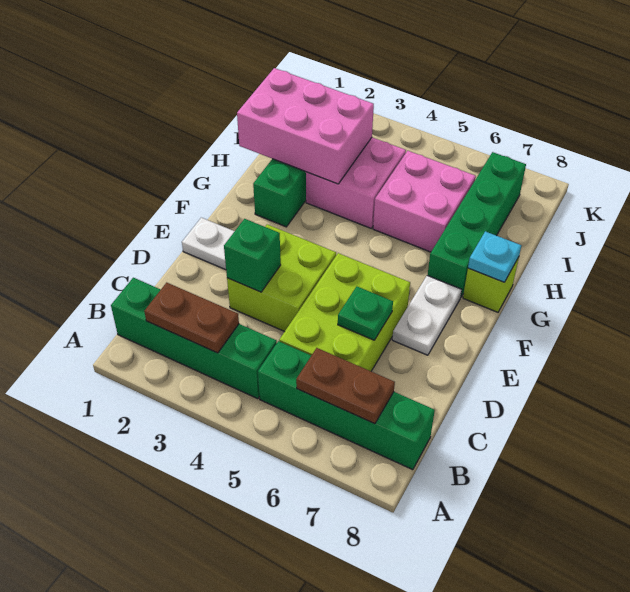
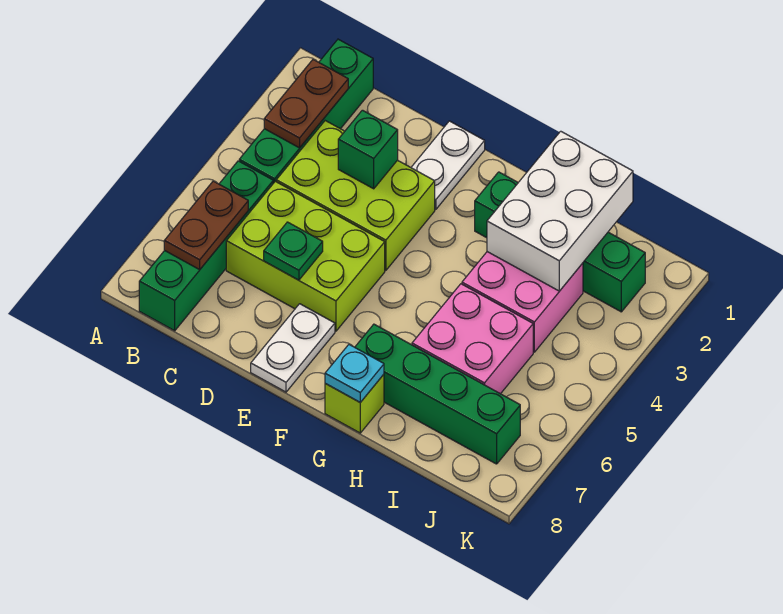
lime brick D3:E4 level 1 -> lime brick C3:E4 level 1
white plate E7:F7 level 1 -> white plate E7:E8 level 1
pink brick H1:I3 level 2 -> white brick H1:I3 level 2

